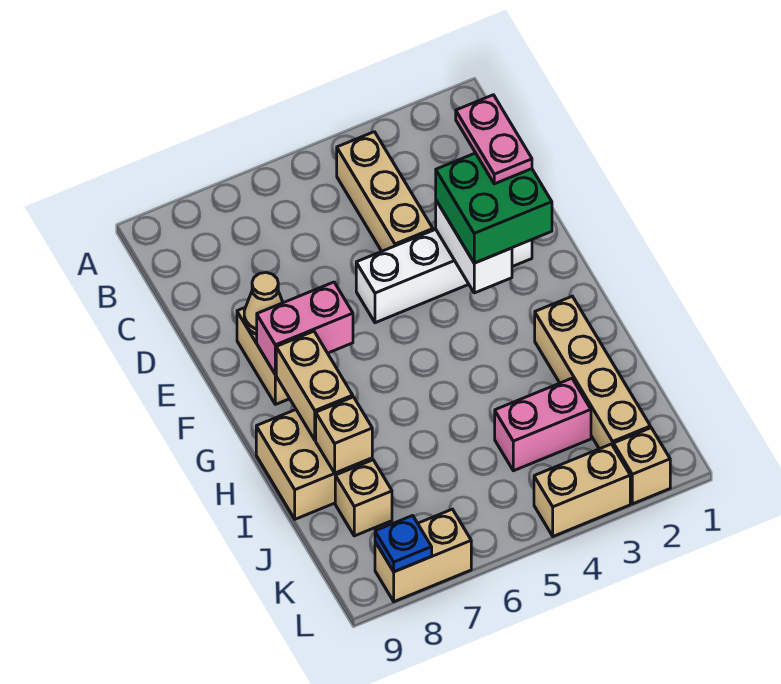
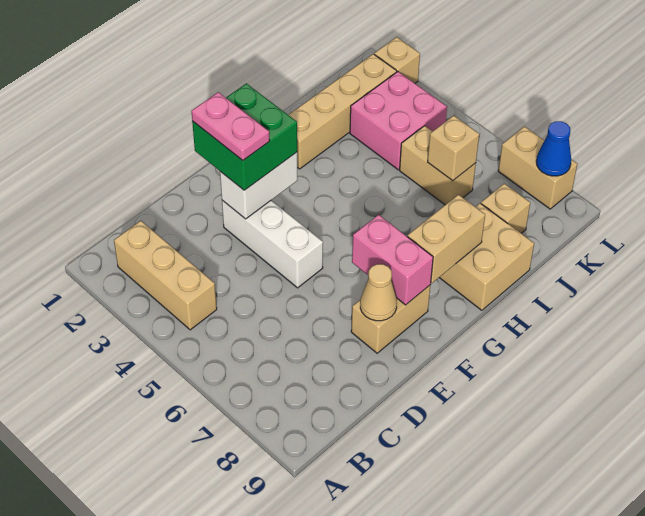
tan brick B4:D4 level 1 -> tan brick B2:B4 level 1
pink plate D2:E2 level 4 -> pink plate E2:E3 level 4
white brick E2:E5 level 1 -> white brick E3:E5 level 1
tan brick I8 level 2 -> tan brick J6 level 2
pink brick J3:J4 level 1 -> pink brick J3:K4 level 1
tan brick L3:L4 level 1 -> tan brick J5:J6 level 1
blue plate L8 level 2 -> blue cone L8 level 2

